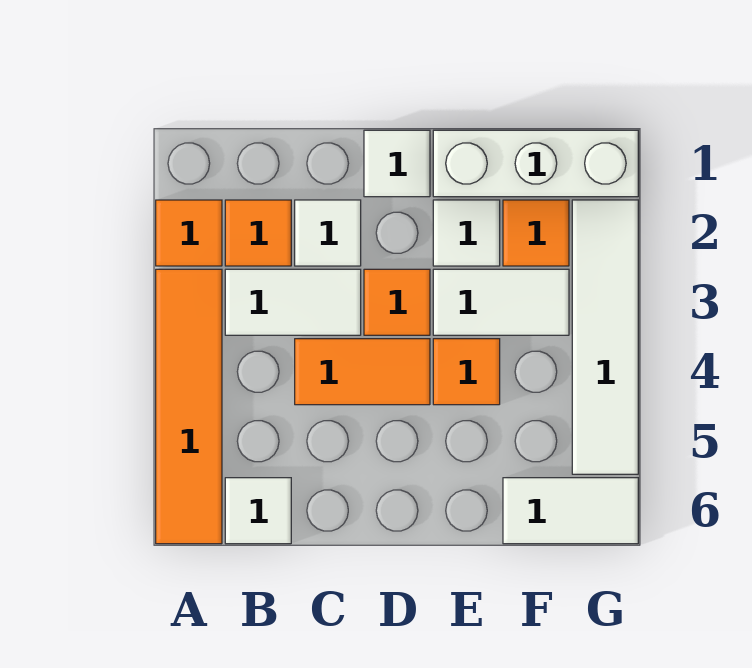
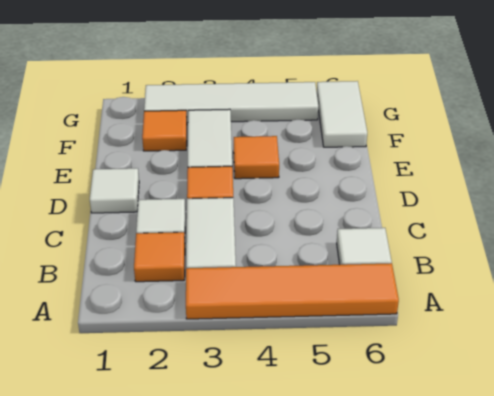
orange tile A2 level 1 -> none
orange tile C4:D4 level 1 -> none
white brick E1:G1 level 1 -> none
white tile E2 level 1 -> none

